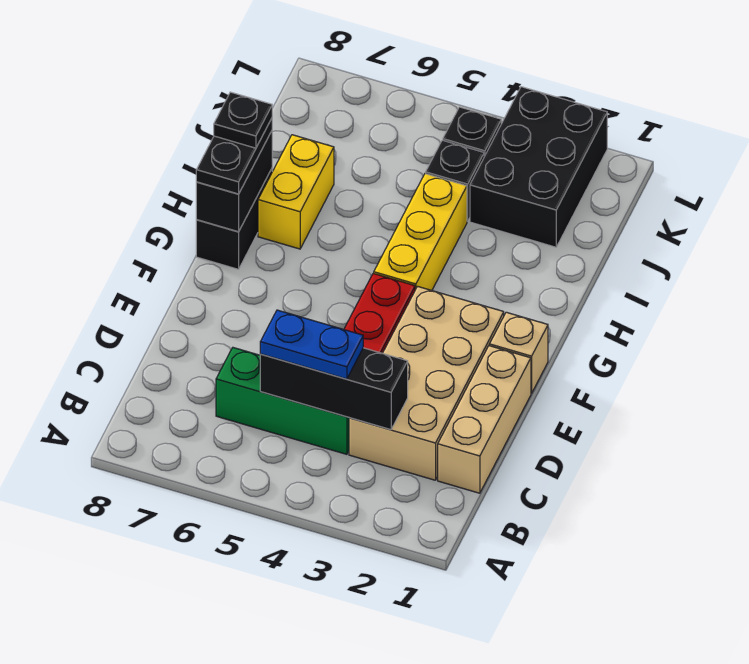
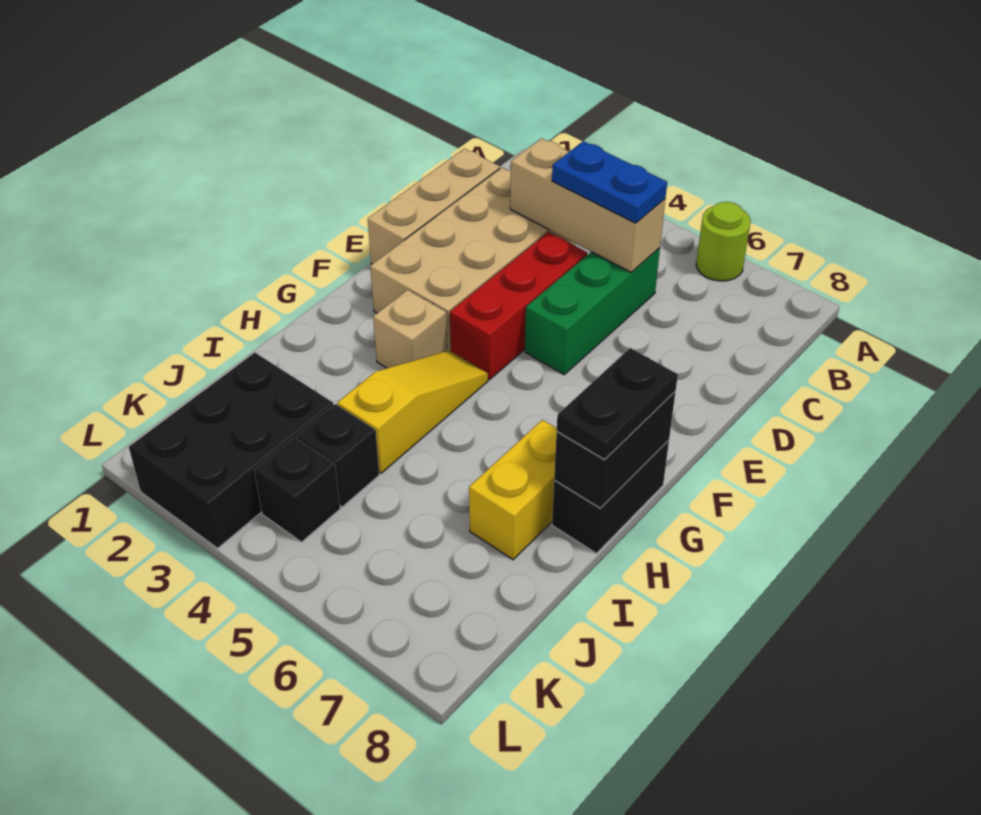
none -> lime round brick A6 level 1
black brick C3:C5 level 2 -> tan brick C3:C5 level 2
green brick C4:C6 level 1 -> green brick C5:E5 level 1
tan brick F1 level 1 -> tan brick G3 level 1
yellow brick G4:I4 level 1 -> yellow slope G4:I4 level 1 top I
black plate H8 level 4 -> none

